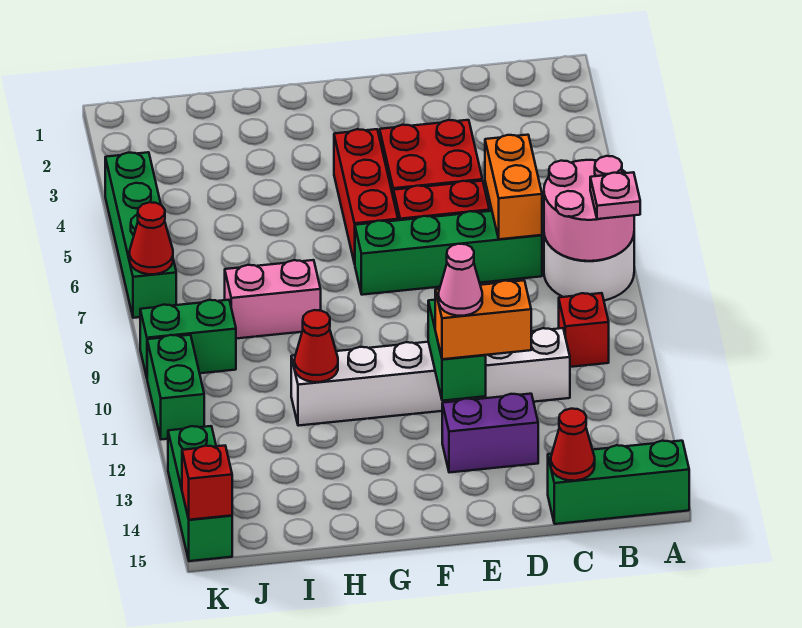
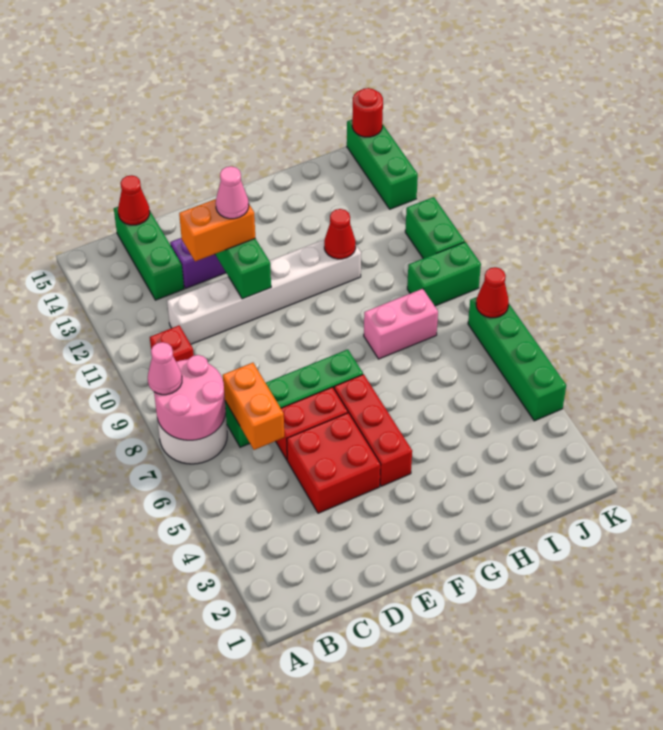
pink plate A8 level 3 -> pink cone A8 level 3
green brick A15:C15 level 1 -> green brick C13:C15 level 1
red brick K15 level 2 -> red round brick K15 level 2

